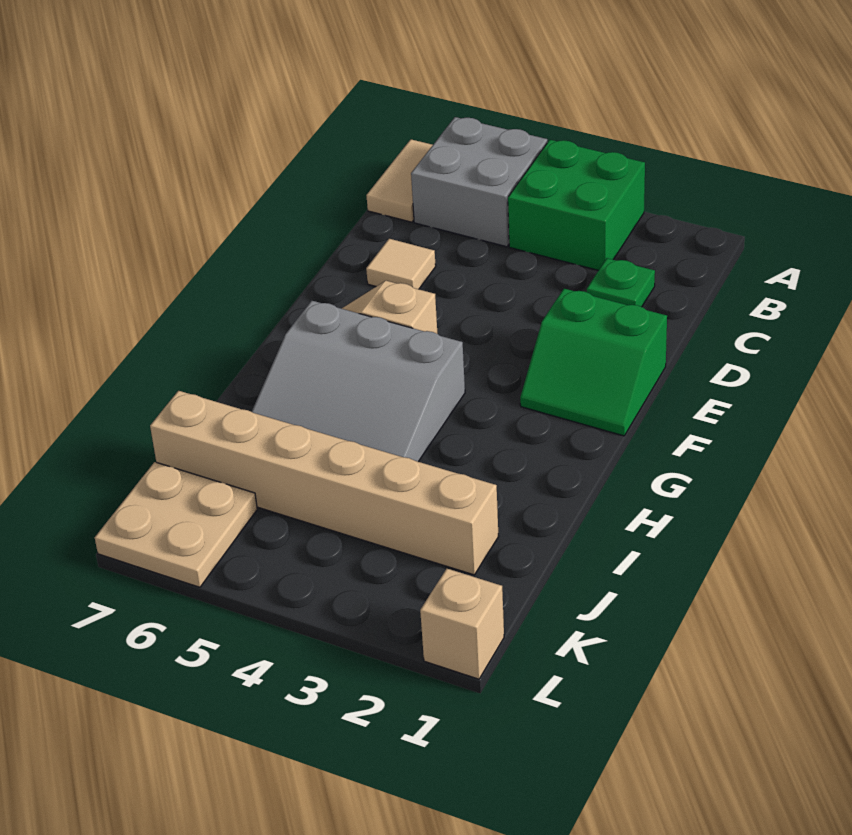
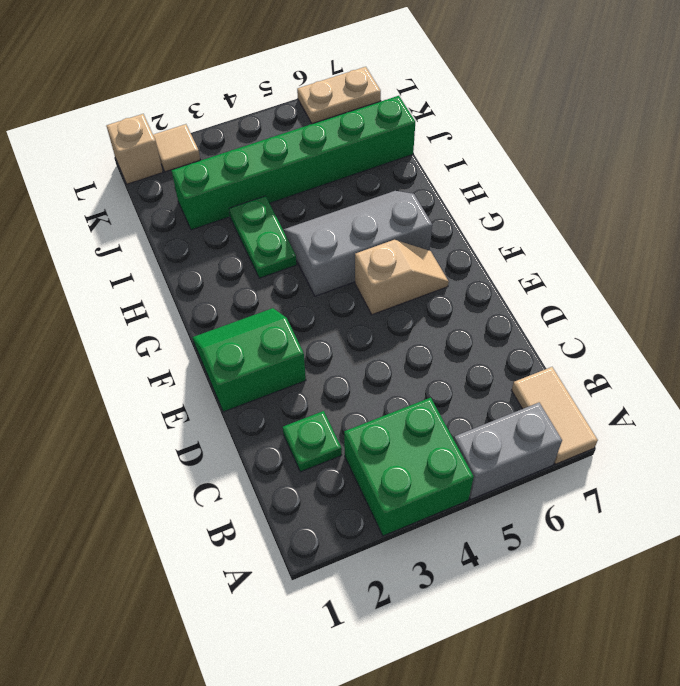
grey brick A5:B6 level 1 -> grey brick A5:A6 level 1
tan tile D6 level 1 -> tan tile L2 level 1
grey slope G4:I6 level 1 top G -> grey slope G4:H6 level 1 top G
none -> green plate H3:I3 level 1
tan brick J2:J7 level 1 -> green brick J2:J7 level 1
tan plate K6:L7 level 1 -> tan plate L6:L7 level 1

